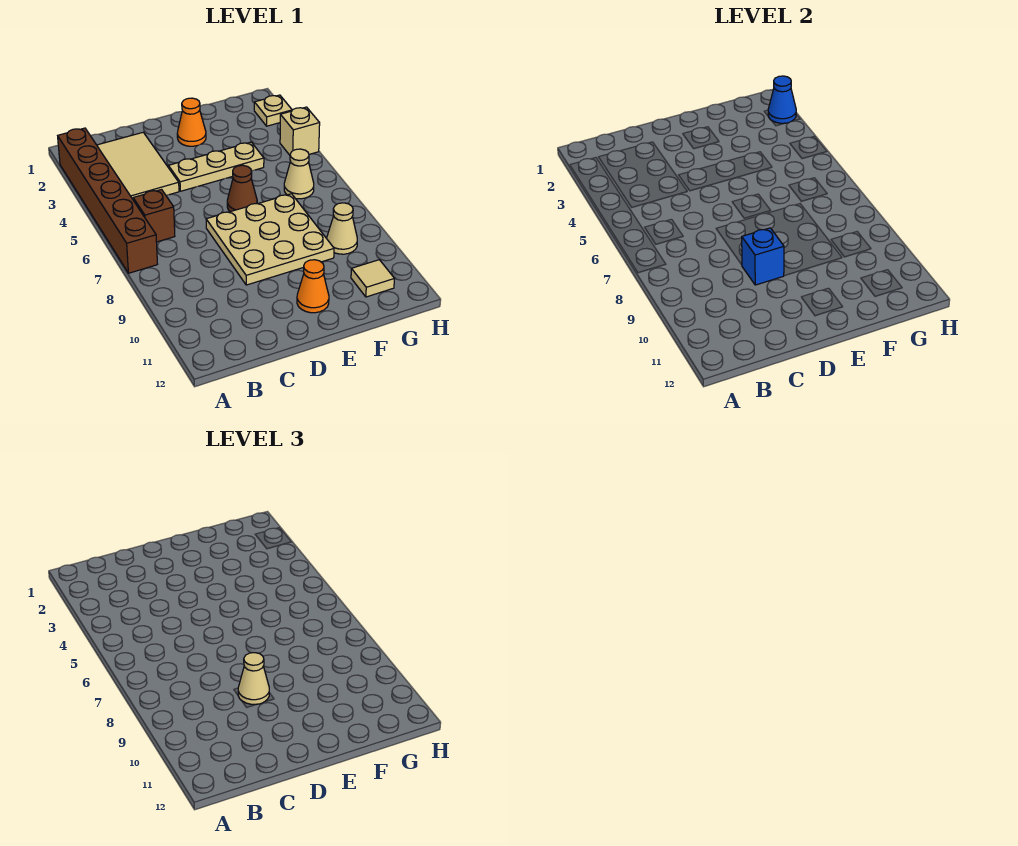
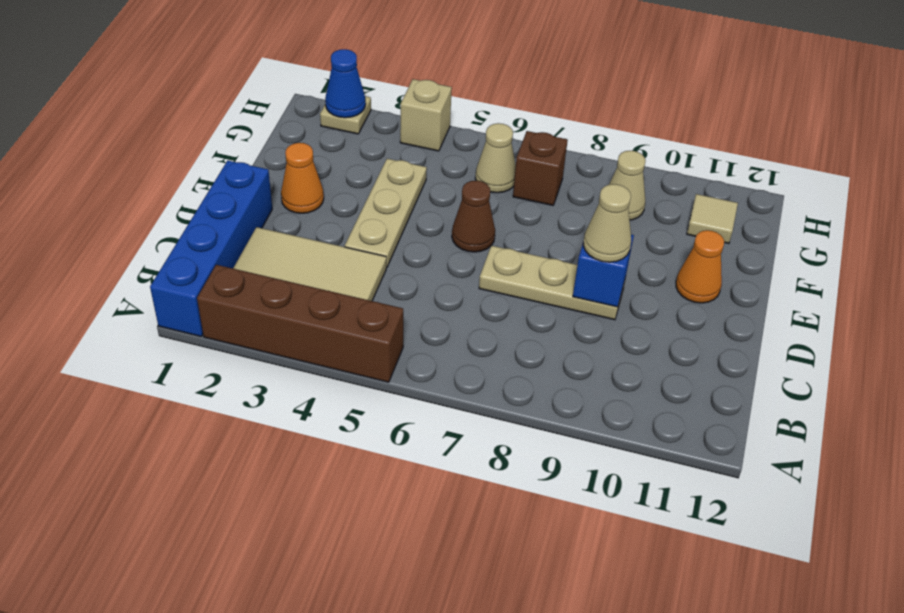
none -> blue brick A1:D1 level 1
brown brick A2:A7 level 1 -> brown brick A2:A5 level 1
brown brick B6 level 1 -> brown brick G7 level 1
tan plate D7:F9 level 1 -> tan plate D7:D9 level 1

